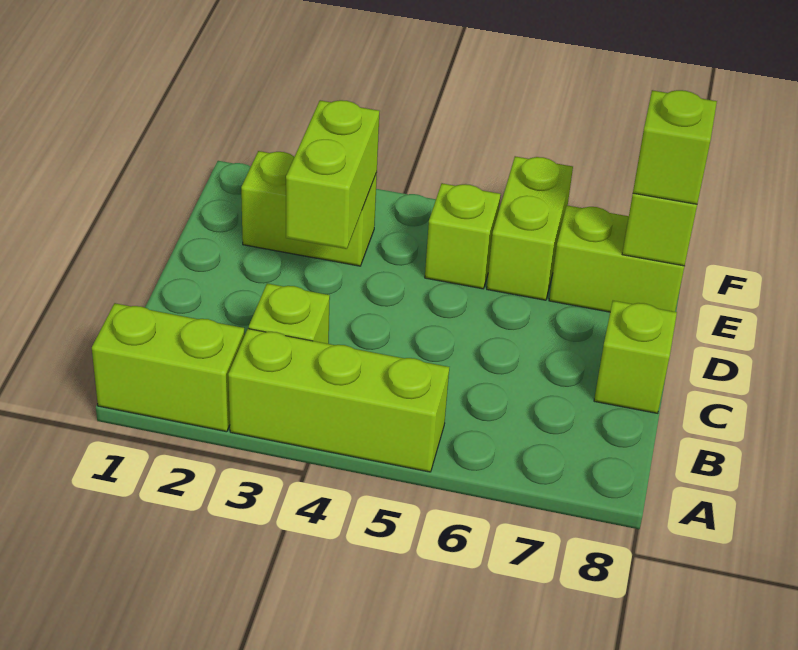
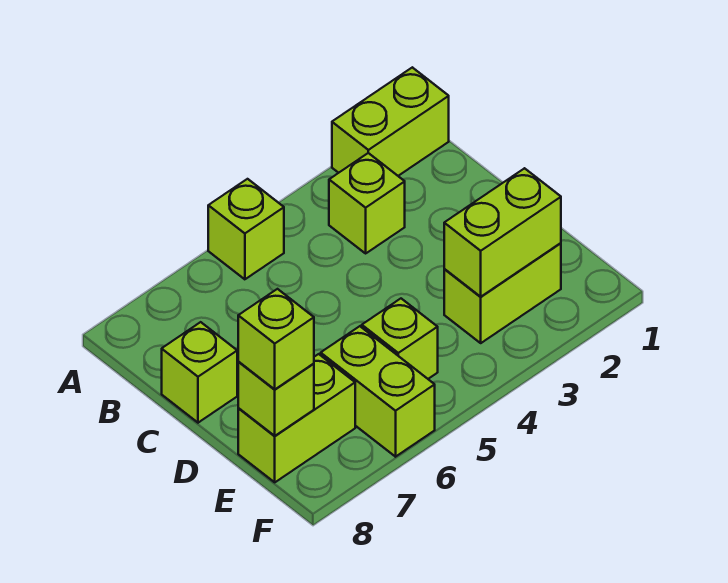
lime brick A3:A5 level 1 -> lime brick A5 level 1
lime brick D3:E3 level 2 -> lime brick E2:E3 level 2

